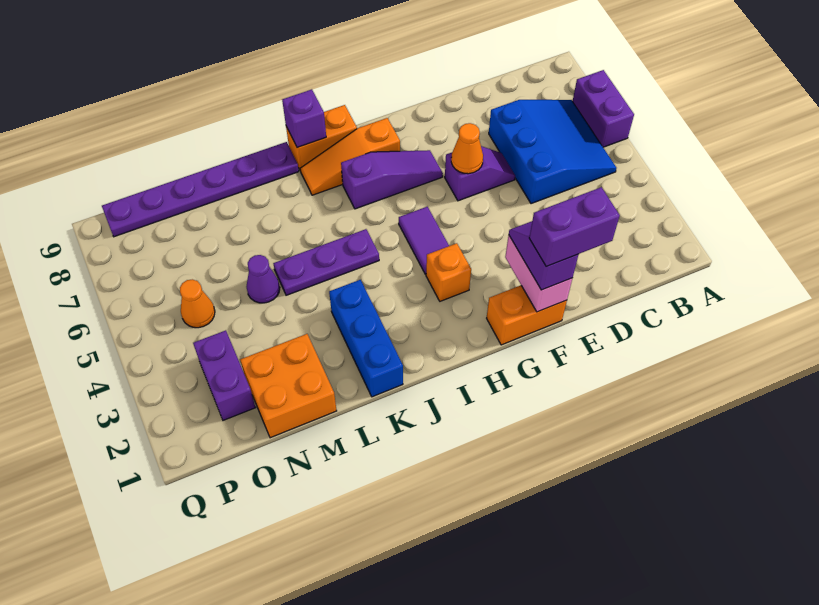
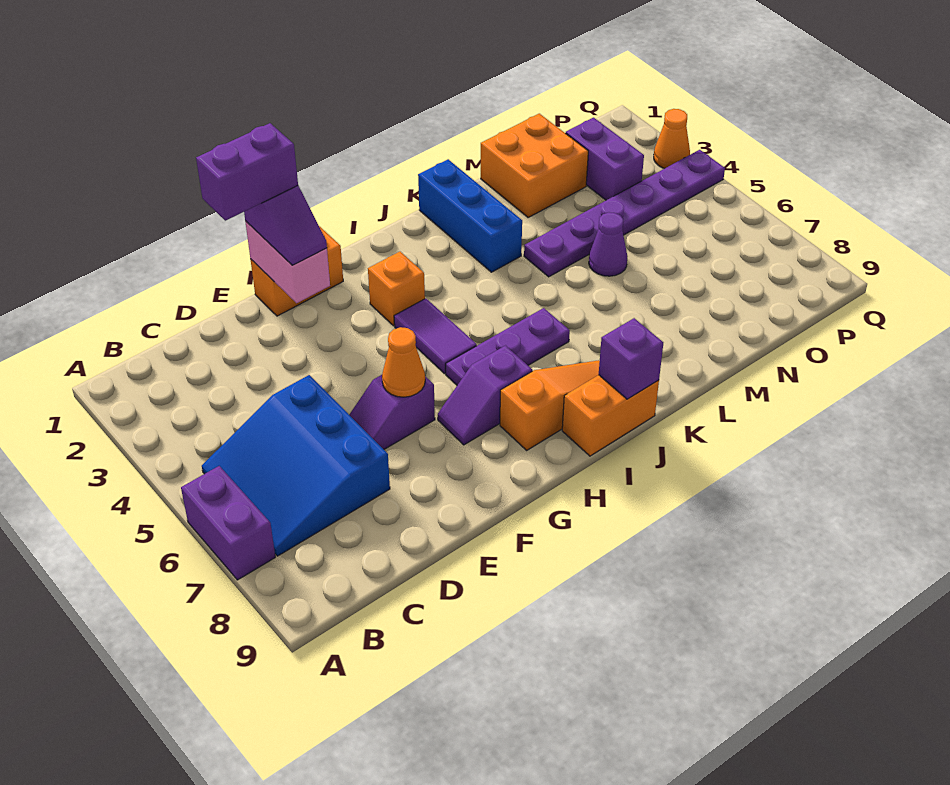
purple slope G7:I7 level 1 top I -> purple slope G7:H7 level 1 top H
purple plate J5:L5 level 1 -> purple plate H6:J6 level 1
purple plate K9:P9 level 1 -> purple plate L4:Q4 level 1
orange cone O5 level 1 -> orange cone Q3 level 1

